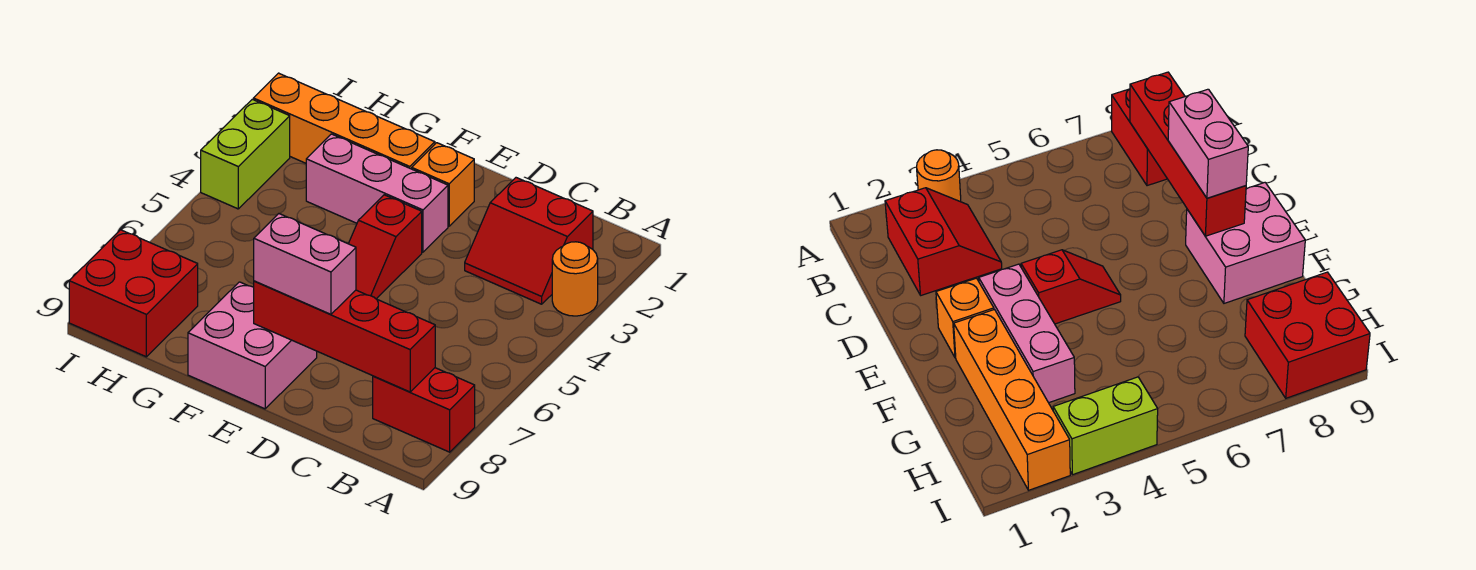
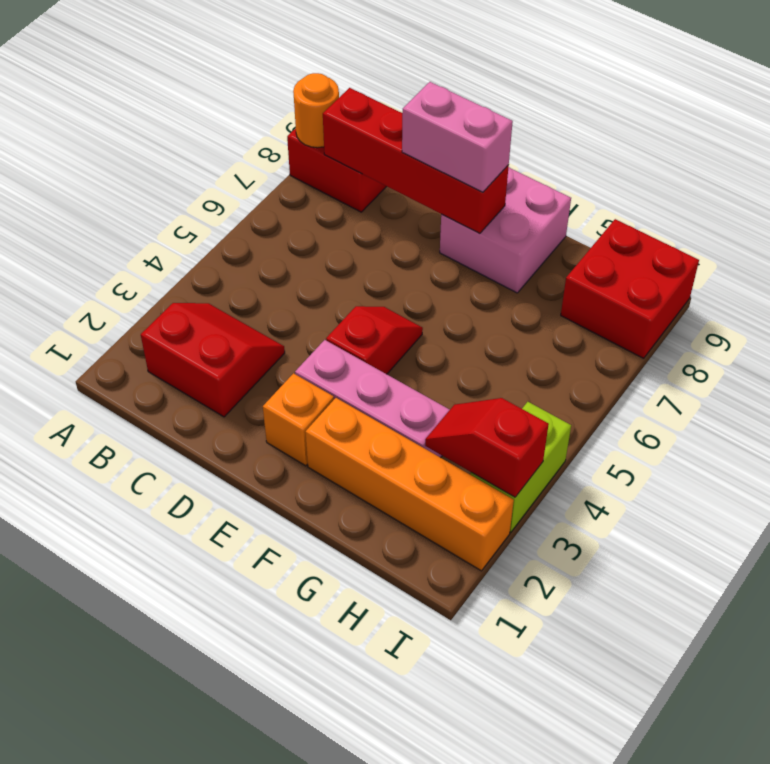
orange round brick A3 level 1 -> orange round brick A8 level 2
none -> red slope H3:I3 level 2 top I

